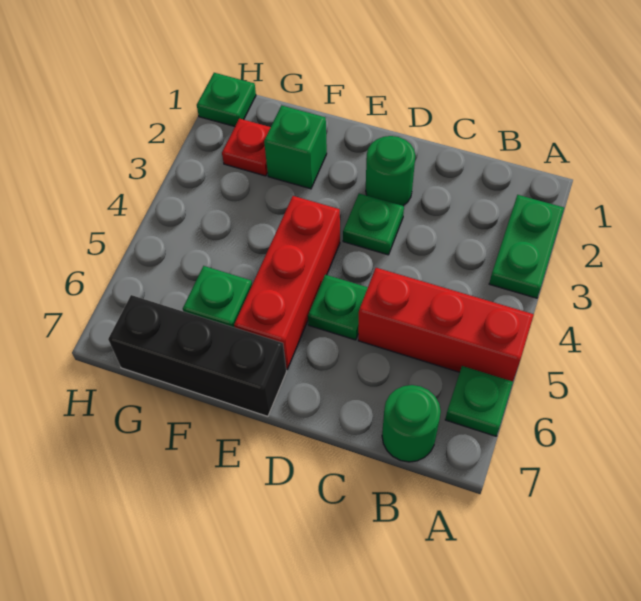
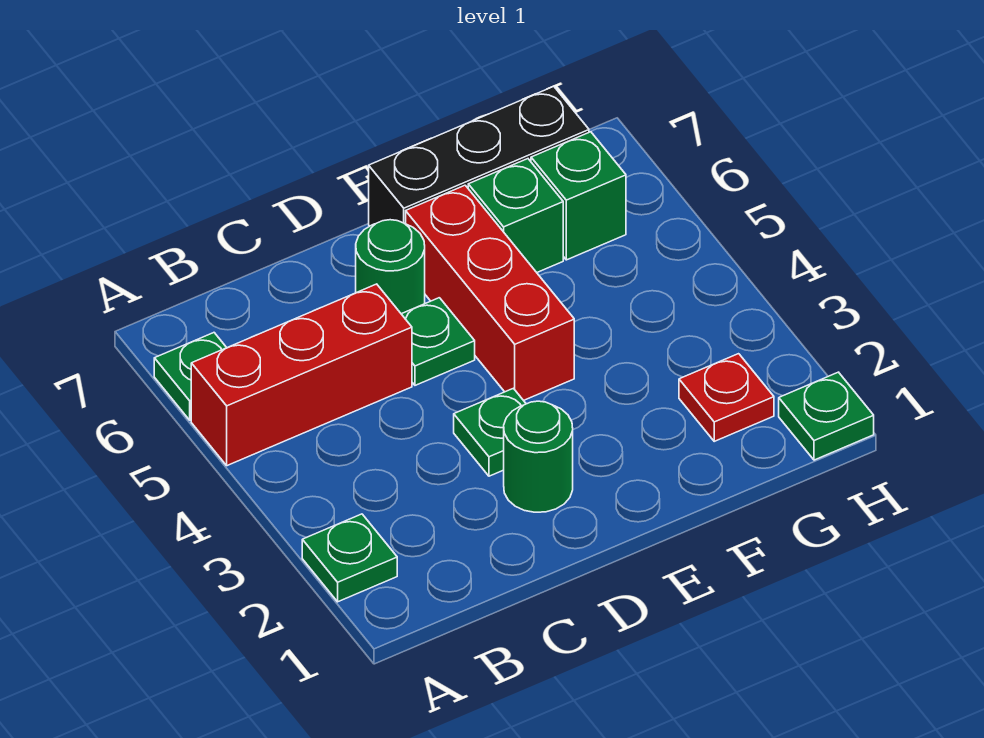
green plate A2:A3 level 1 -> green plate A2 level 1
green round brick B7 level 1 -> green round brick D6 level 1
green brick F2 level 1 -> green brick G6 level 1

